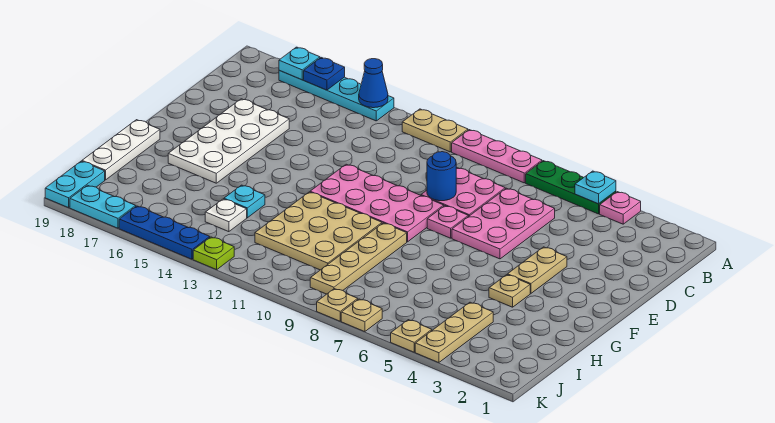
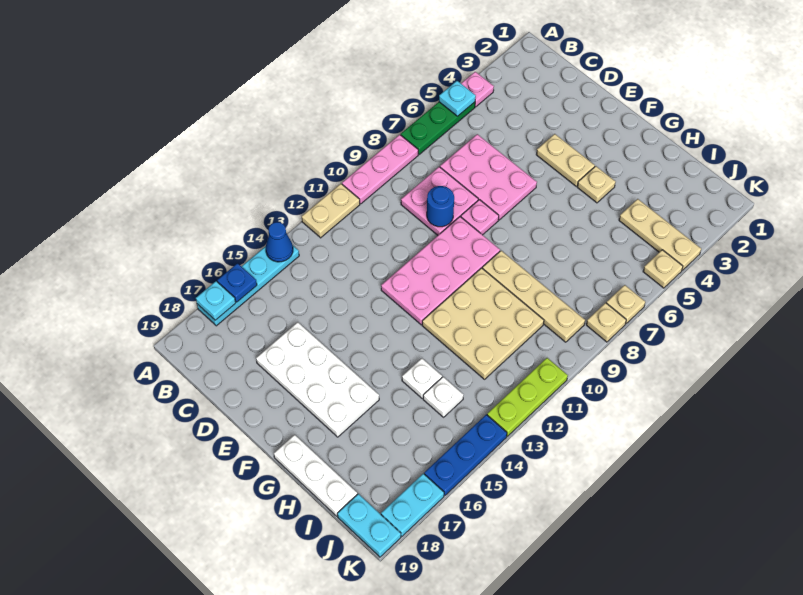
cyan plate H14 level 1 -> white plate H14 level 1
lime plate K13 level 1 -> lime plate K11:K13 level 1

